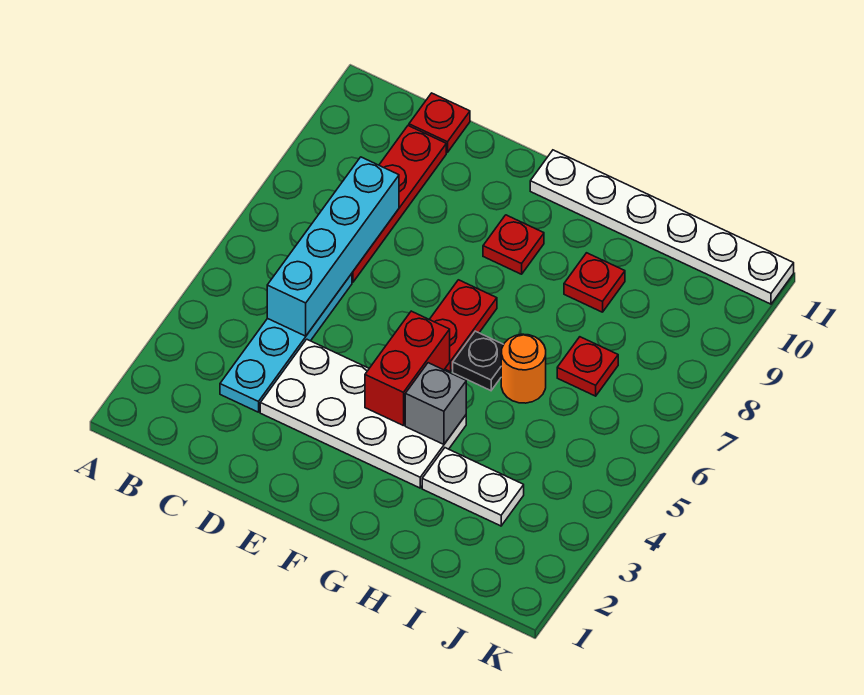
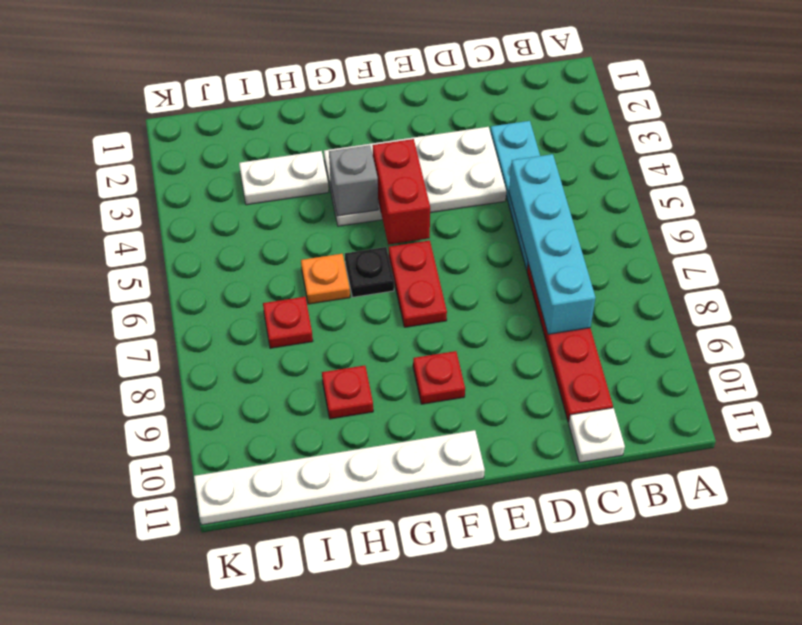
red plate C11 level 1 -> white plate C11 level 1
orange round brick H6 level 1 -> orange plate H6 level 1

